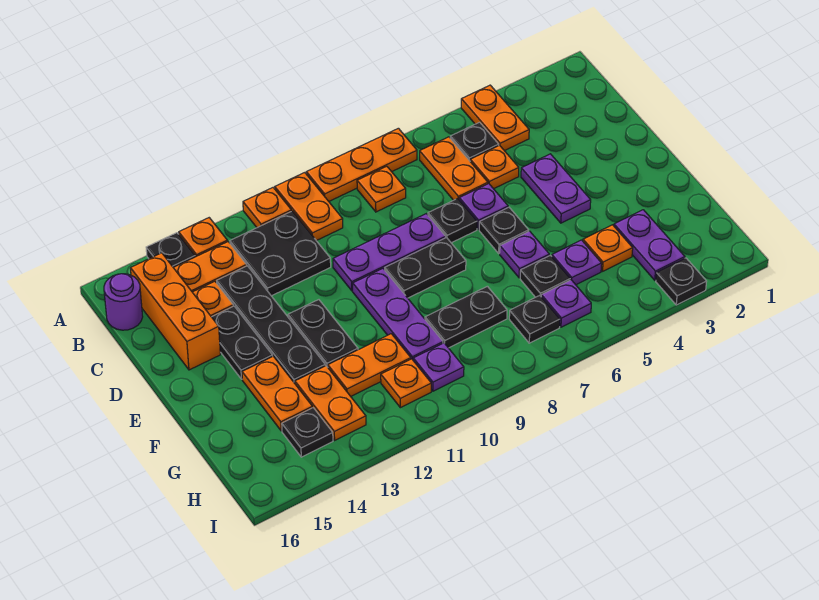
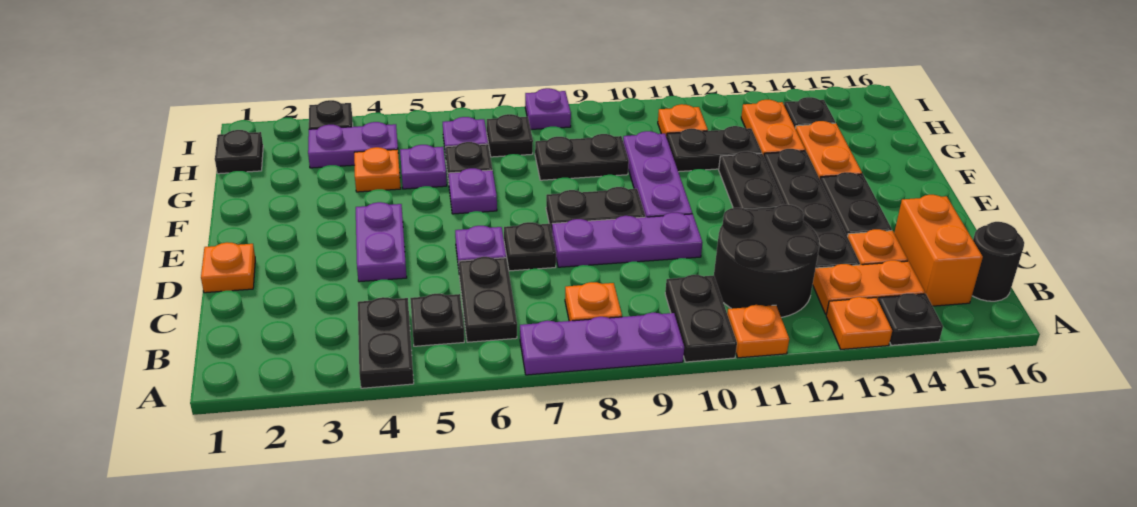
orange plate A4:B4 level 1 -> black plate A4:B4 level 1
orange plate A7:A9 level 1 -> purple plate A7:A9 level 1
orange plate A10:B10 level 1 -> black plate A10:B10 level 1
orange plate B6:C6 level 1 -> black plate B6:C6 level 1
black plate B11:C12 level 1 -> black round brick B11:C12 level 1
orange brick B15:D15 level 1 -> orange brick B15:C15 level 1
purple round brick B16 level 1 -> black round brick B16 level 1
orange plate C5 level 1 -> orange plate D1 level 1
black plate E6 level 1 -> black plate H1 level 1
purple plate G3:H3 level 1 -> purple plate H3:H4 level 1
orange plate G11:G12 level 1 -> black plate G11:G12 level 1
purple plate H10 level 1 -> purple plate I8 level 1

